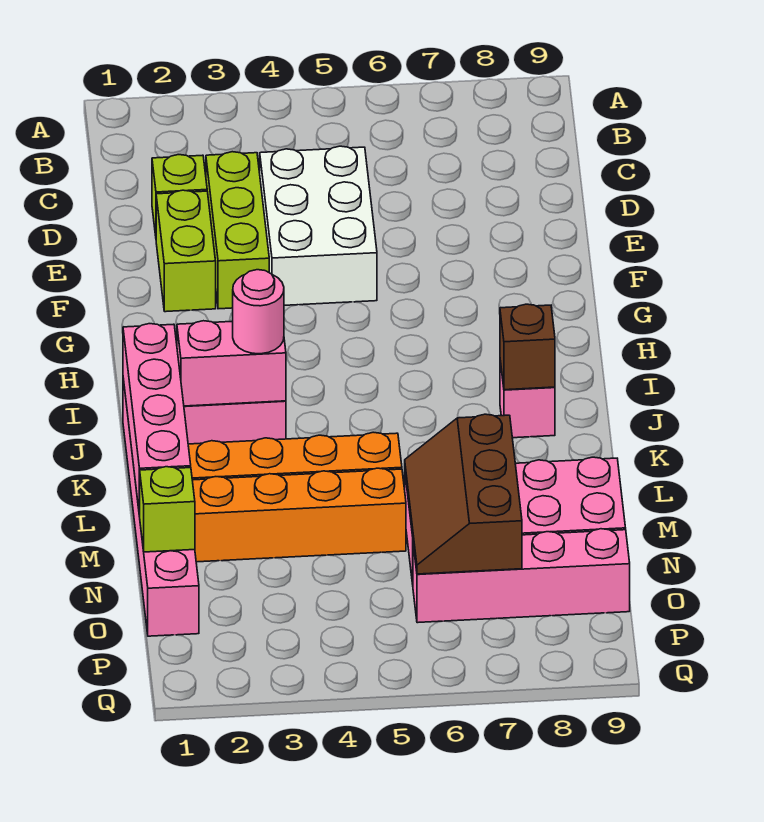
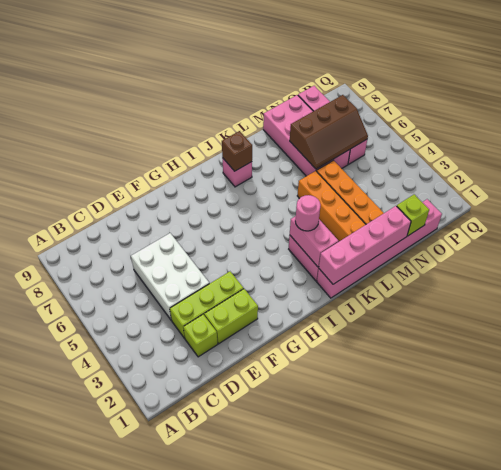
white brick D4:F5 level 1 -> white brick D4:E6 level 1

